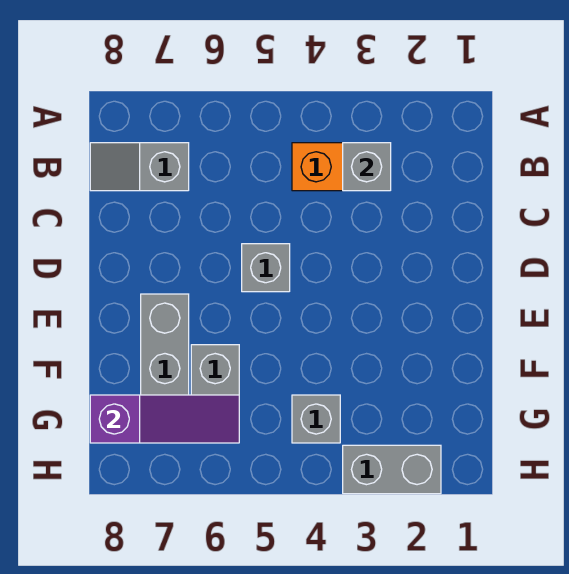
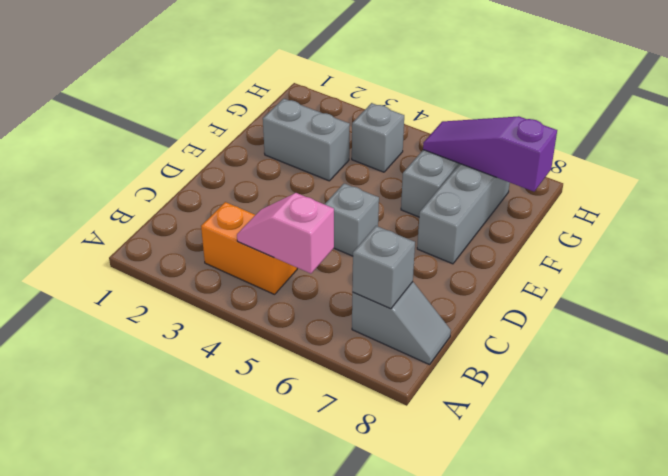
grey brick B3 level 2 -> grey brick B7 level 2
none -> pink slope B4:B5 level 2 top 5
grey brick H2:H3 level 1 -> grey brick F2:F3 level 1

